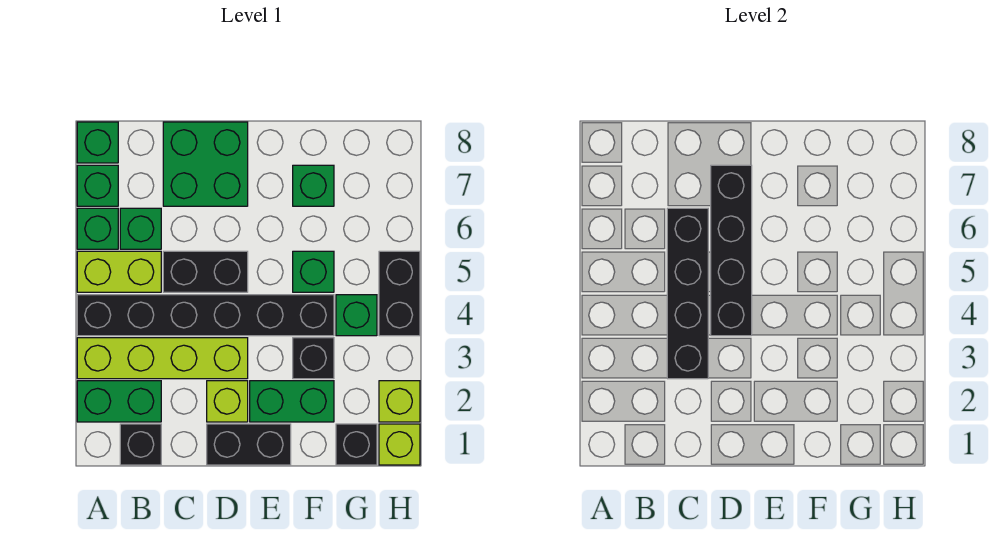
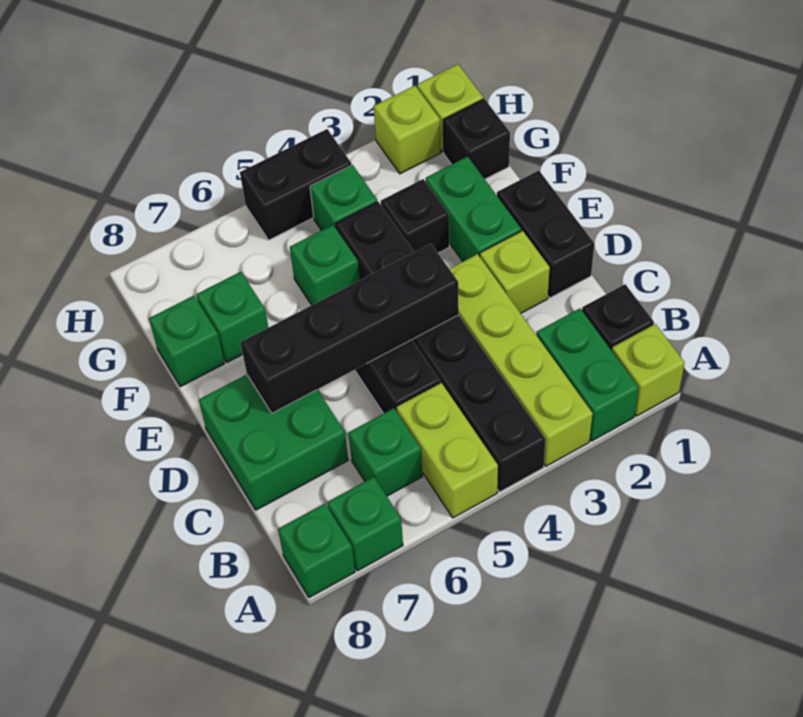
none -> lime brick A1 level 1
green brick A6 level 1 -> green brick F8 level 1
black brick C3:C6 level 2 -> none

